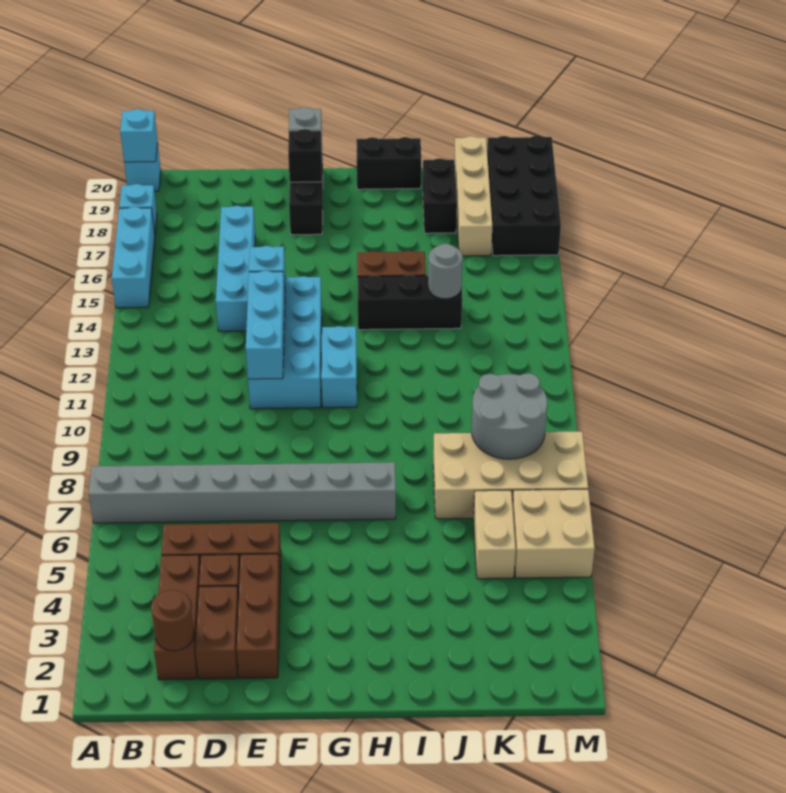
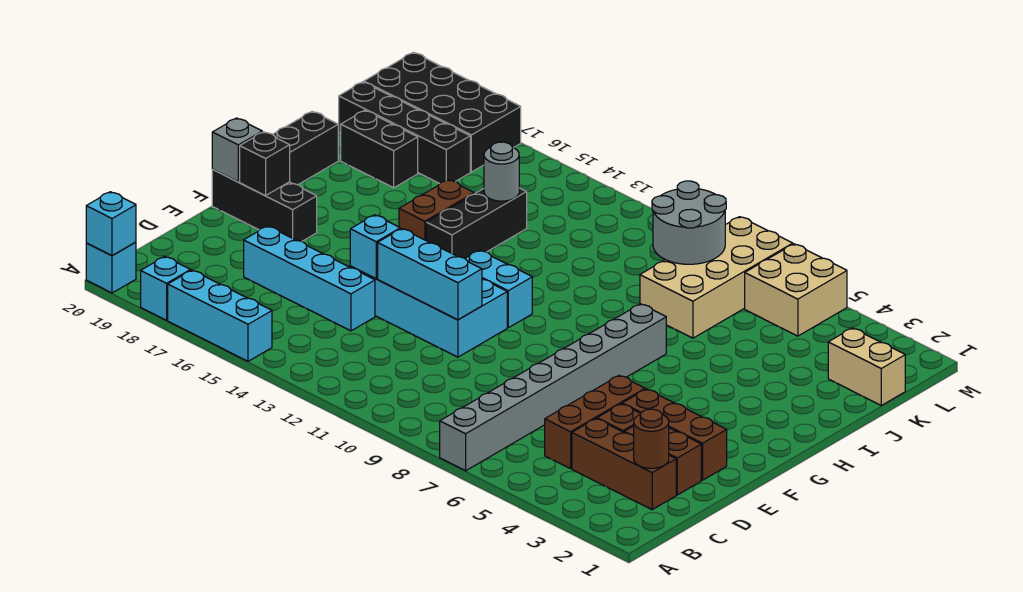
tan brick K5:K6 level 1 -> tan brick K1:K2 level 1
tan brick K17:K20 level 1 -> black brick K17:K20 level 1

